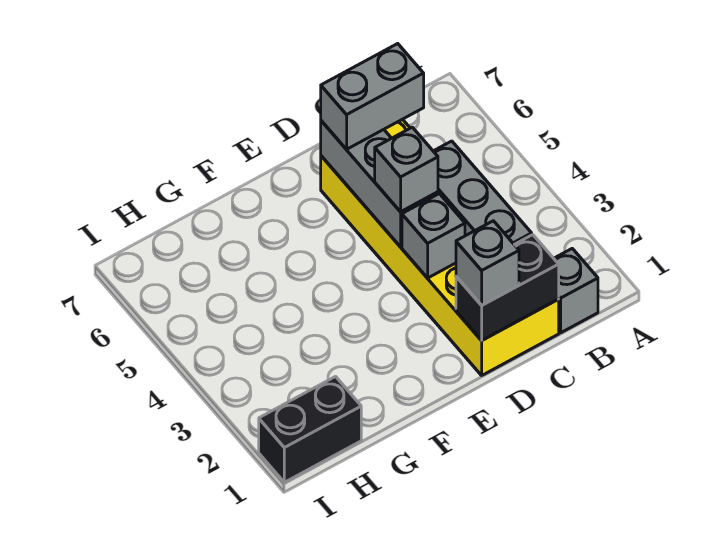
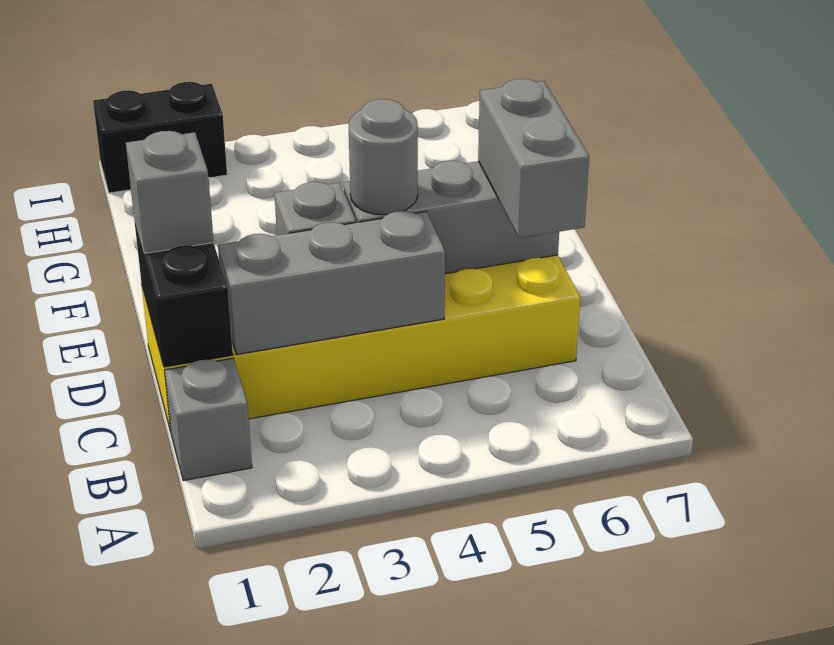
grey brick D4 level 3 -> grey round brick D4 level 3
black brick H1:I1 level 1 -> black brick I1:I2 level 1

